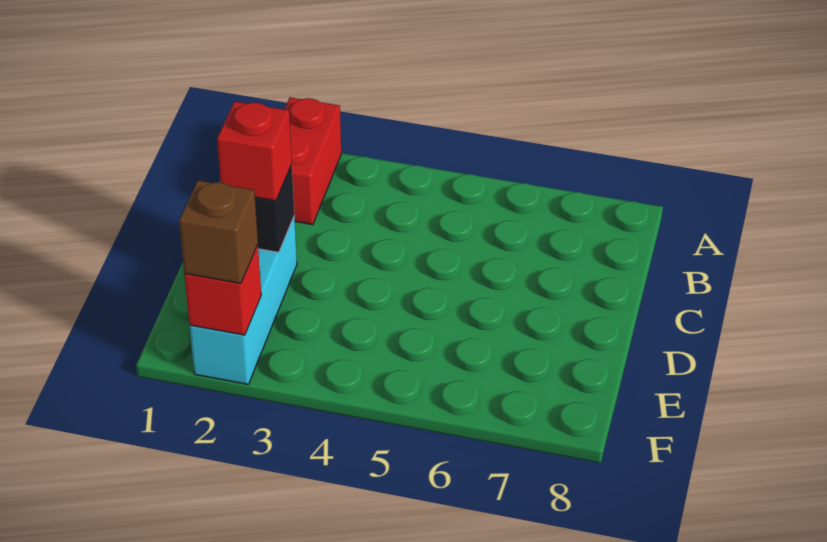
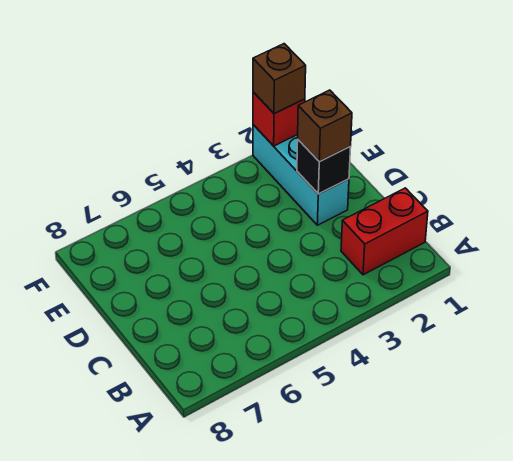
red brick A2:B2 level 1 -> red brick B1:B2 level 1
red brick D2 level 3 -> brown brick D2 level 3

